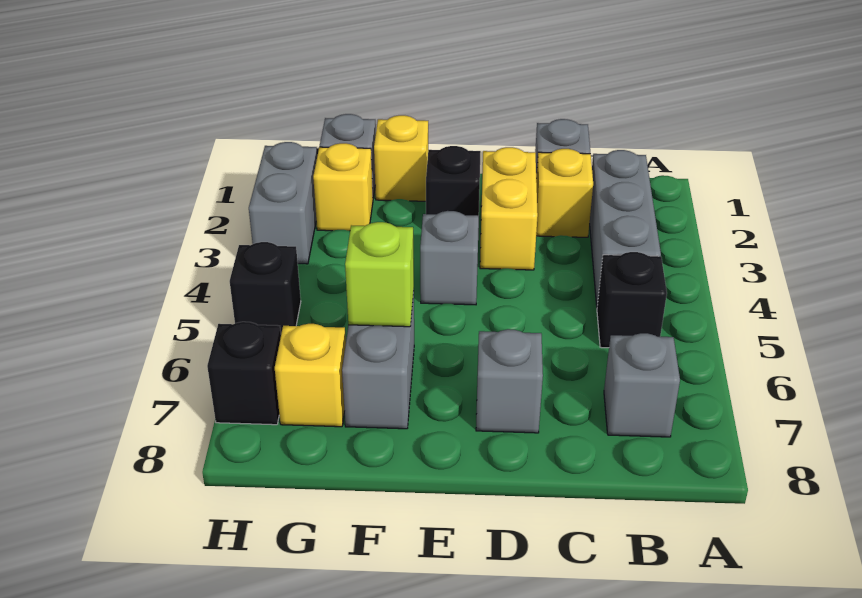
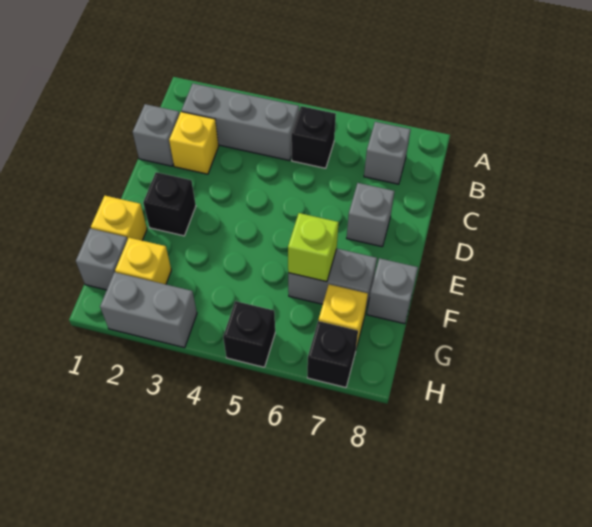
yellow brick D2:D3 level 1 -> none
grey brick E4 level 1 -> grey brick F8 level 1

